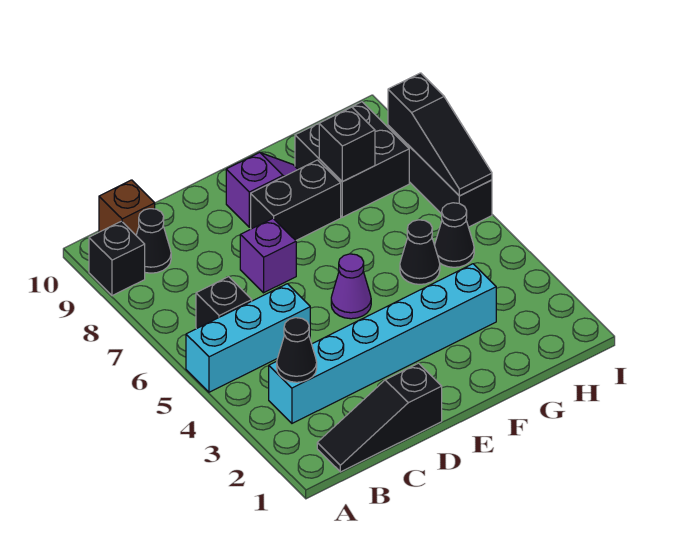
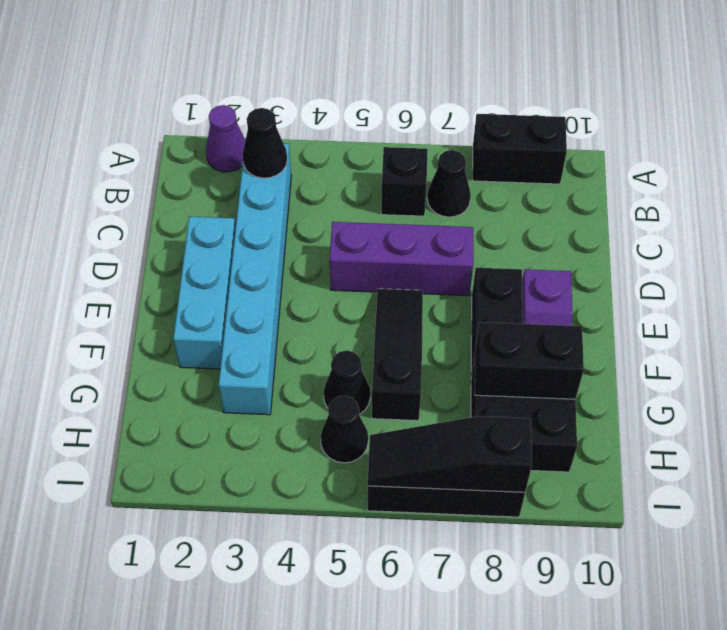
cyan brick A5:C5 level 1 -> cyan brick D2:F2 level 1
black brick A9 level 1 -> black brick A8:A9 level 1
black slope B1:D1 level 1 top D -> black slope E6:G6 level 1 top G
black cone B9 level 1 -> black cone B7 level 1
brown brick B10 level 1 -> none
purple brick D7 level 1 -> purple brick D5:D7 level 1
purple cone E5 level 1 -> purple cone A2 level 1
black brick G8 level 2 -> black brick G8:G9 level 2

